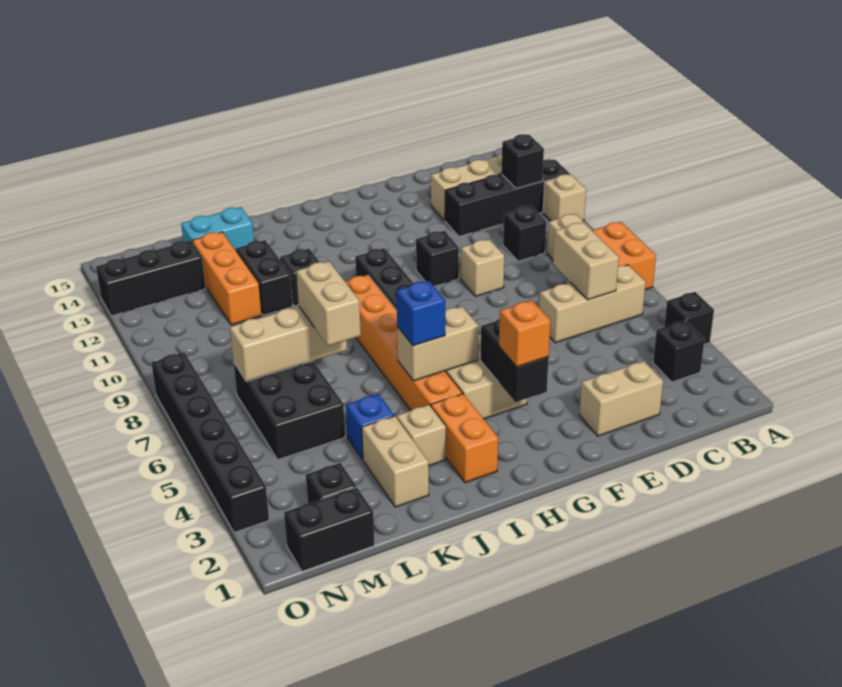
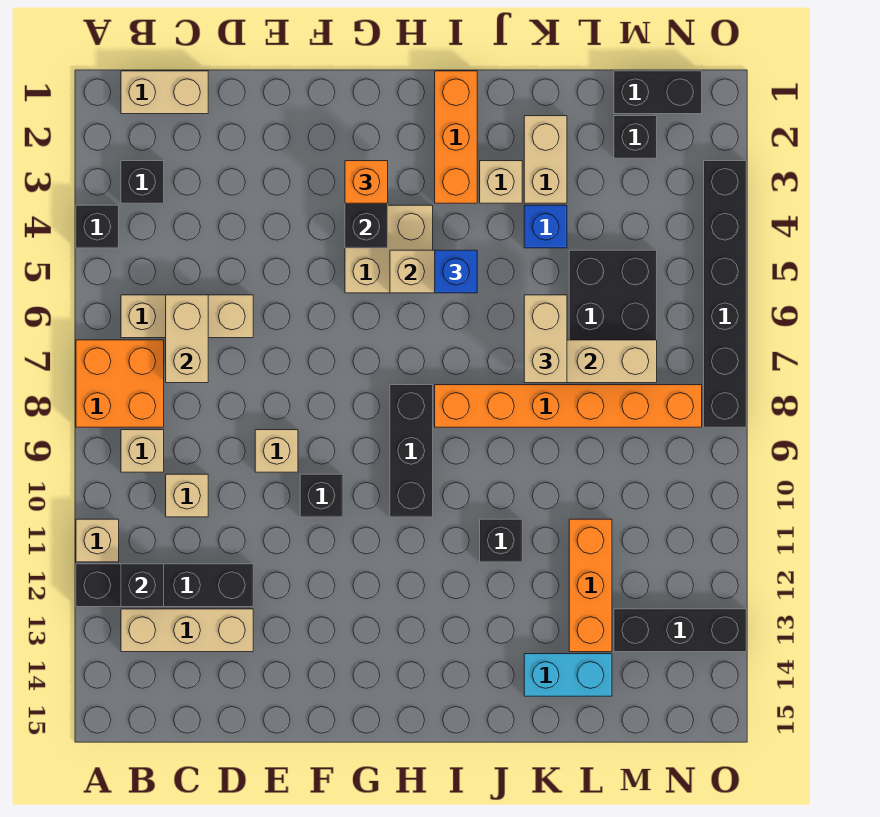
black brick C10 level 1 -> tan brick C10 level 1
tan brick D2:E2 level 1 -> tan brick B1:C1 level 1
orange brick I2:I3 level 1 -> orange brick I1:I3 level 1
orange brick I4:I9 level 1 -> orange brick I8:N8 level 1
black brick K11:K12 level 1 -> none

